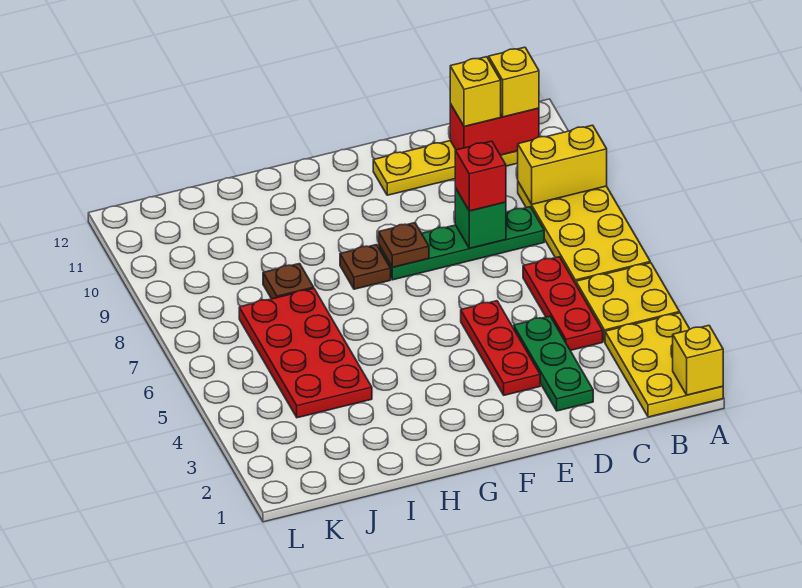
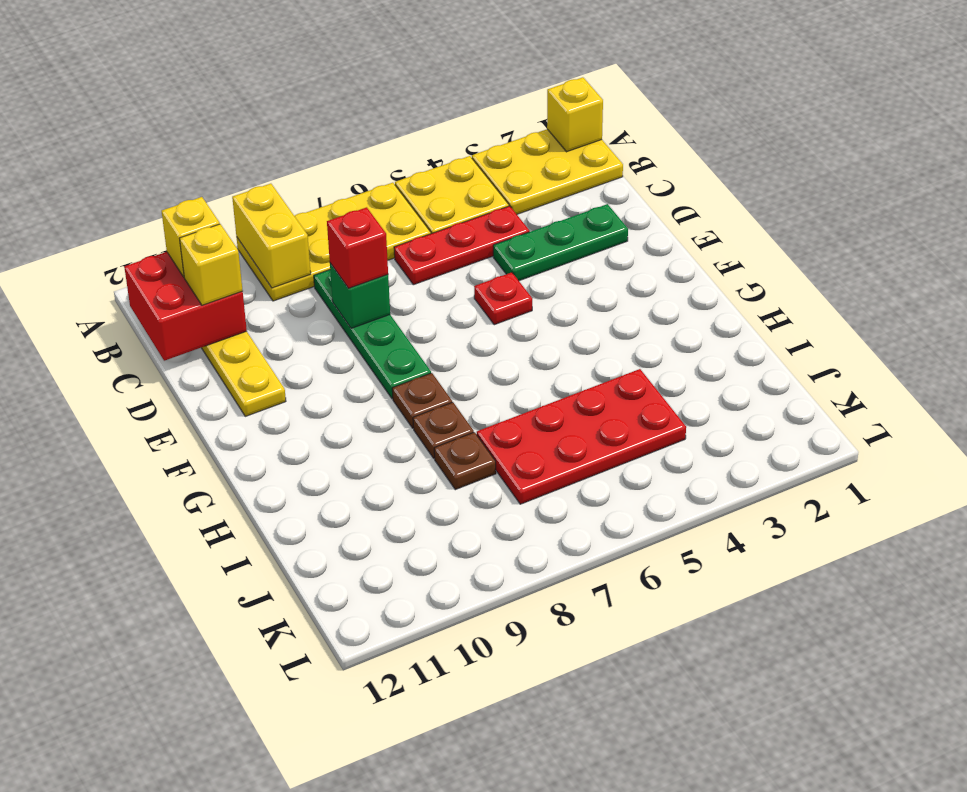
red brick B11:C11 level 2 -> red brick B11:C12 level 2
red plate E3:E5 level 1 -> red plate E5 level 1
brown plate F8 level 2 -> brown plate H8 level 1

